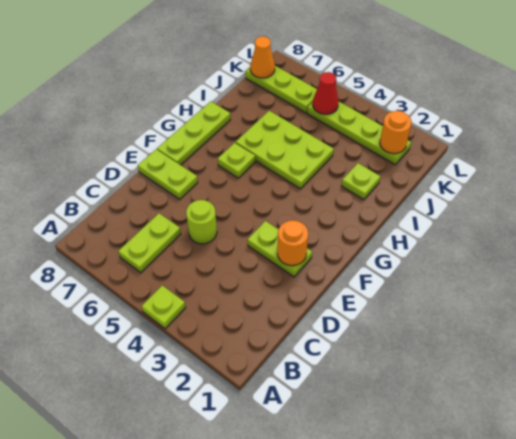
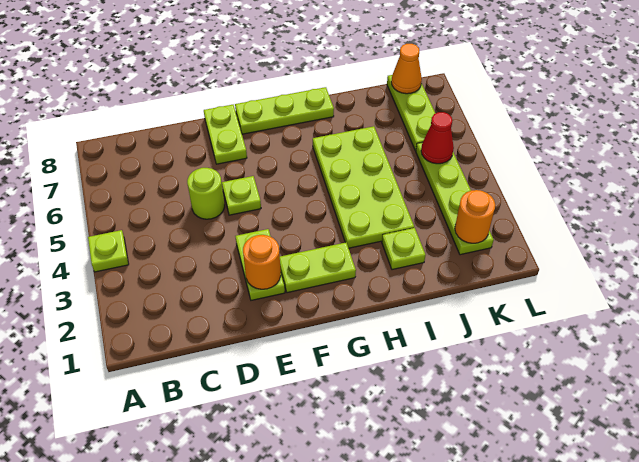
lime plate B6:C6 level 1 -> lime plate F2:G2 level 1
lime plate G6 level 1 -> lime plate E5 level 1
lime plate H4:I6 level 1 -> lime plate H3:I6 level 1

